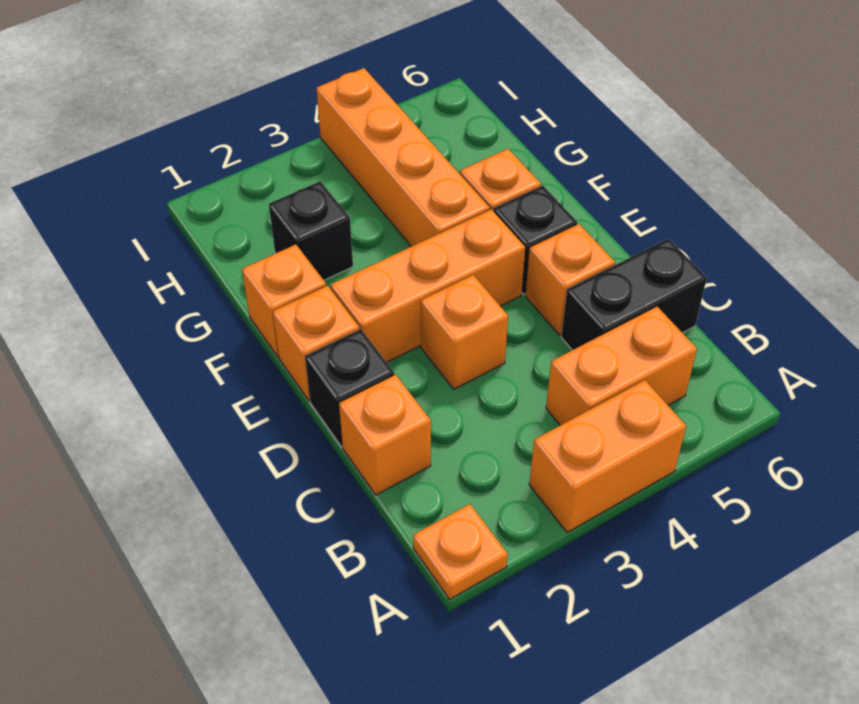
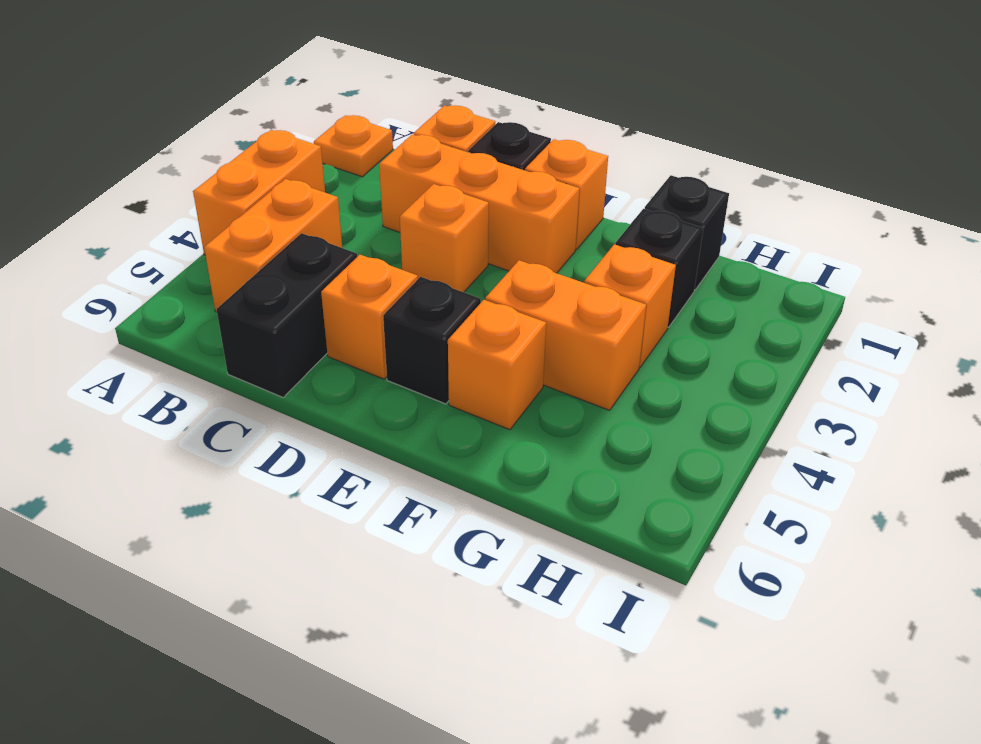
orange brick E2:E4 level 1 -> orange brick C2:E2 level 1
orange brick F1 level 1 -> orange brick G3 level 1
orange brick F4:I4 level 1 -> orange brick F4:G4 level 1
none -> black brick G1 level 1

